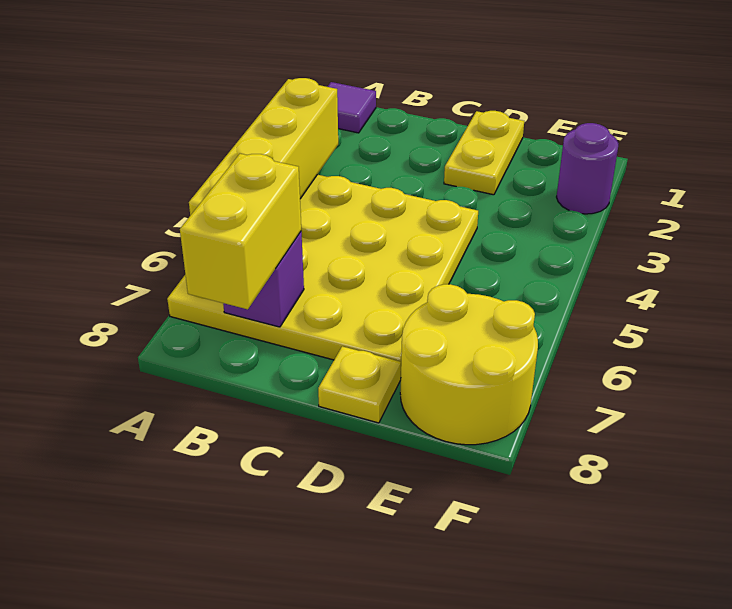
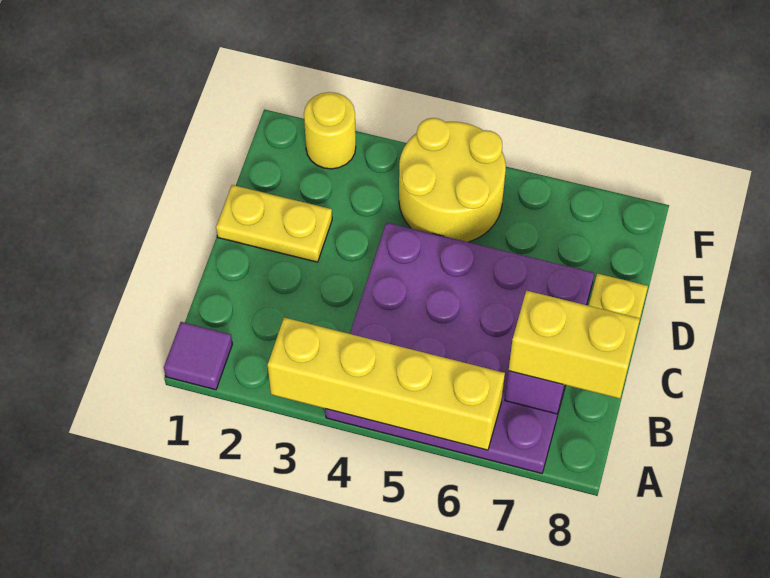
yellow plate A4:D7 level 1 -> purple plate A4:D7 level 1
yellow round brick E7:F8 level 1 -> yellow round brick E4:F5 level 1
purple round brick F2 level 1 -> yellow round brick F2 level 1

